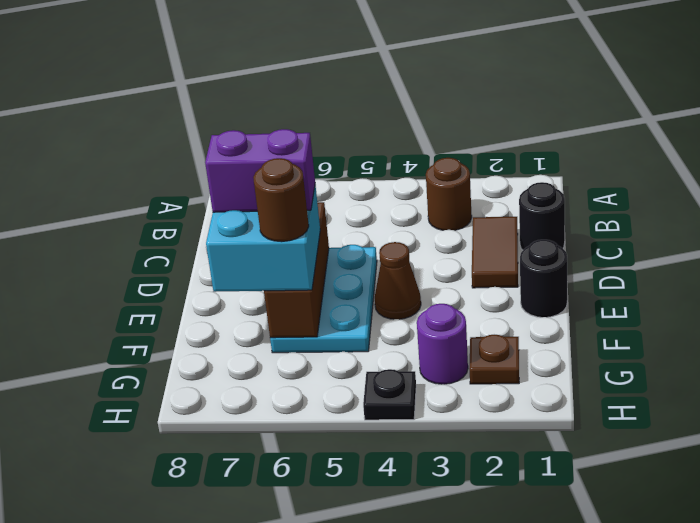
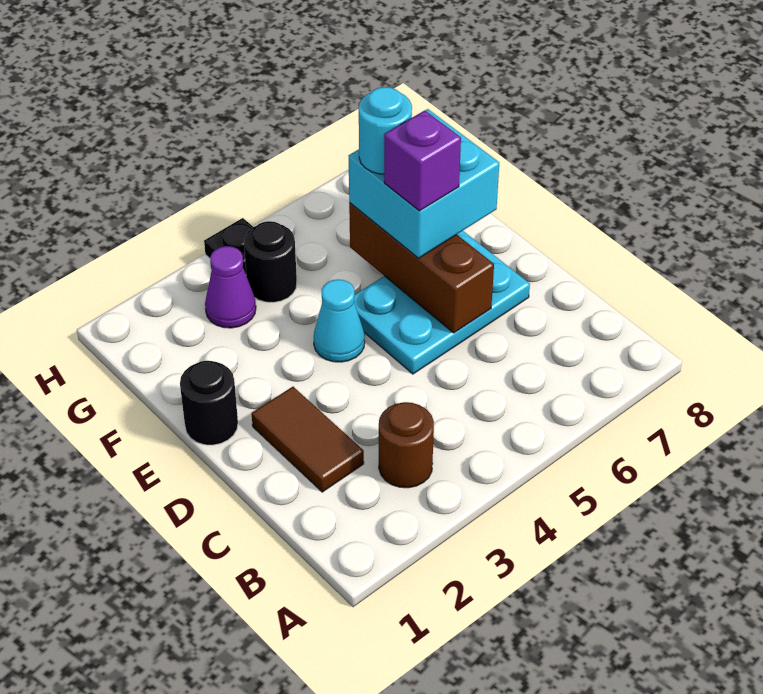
black round brick C1 level 1 -> black round brick G4 level 1
cyan plate D5:F6 level 1 -> cyan plate D5:E7 level 1
brown cone E4 level 1 -> cyan cone E4 level 1
purple brick E6:E7 level 4 -> purple brick E6 level 4
brown round brick F6 level 4 -> cyan round brick F6 level 4
brown plate G2 level 1 -> none
purple round brick G3 level 1 -> purple cone G3 level 1

